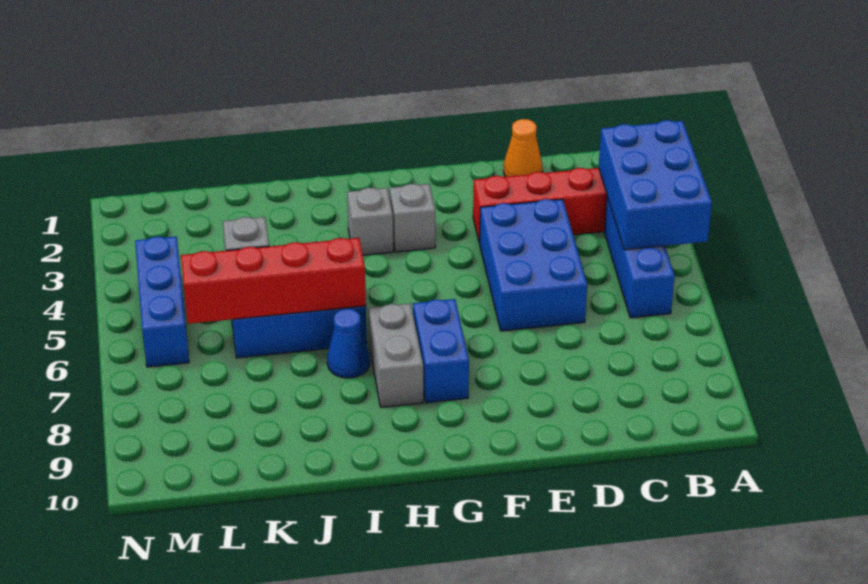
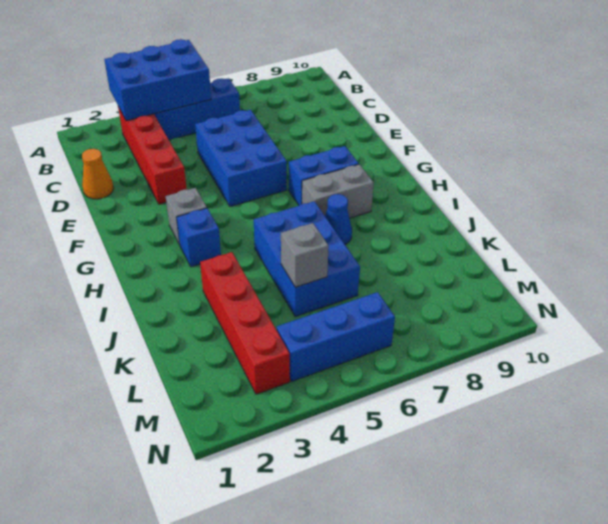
blue brick D4:E6 level 1 -> blue brick D5:F6 level 1
grey brick H3 level 1 -> blue brick H3 level 1
red brick I6:L6 level 2 -> red brick J3:M3 level 1

